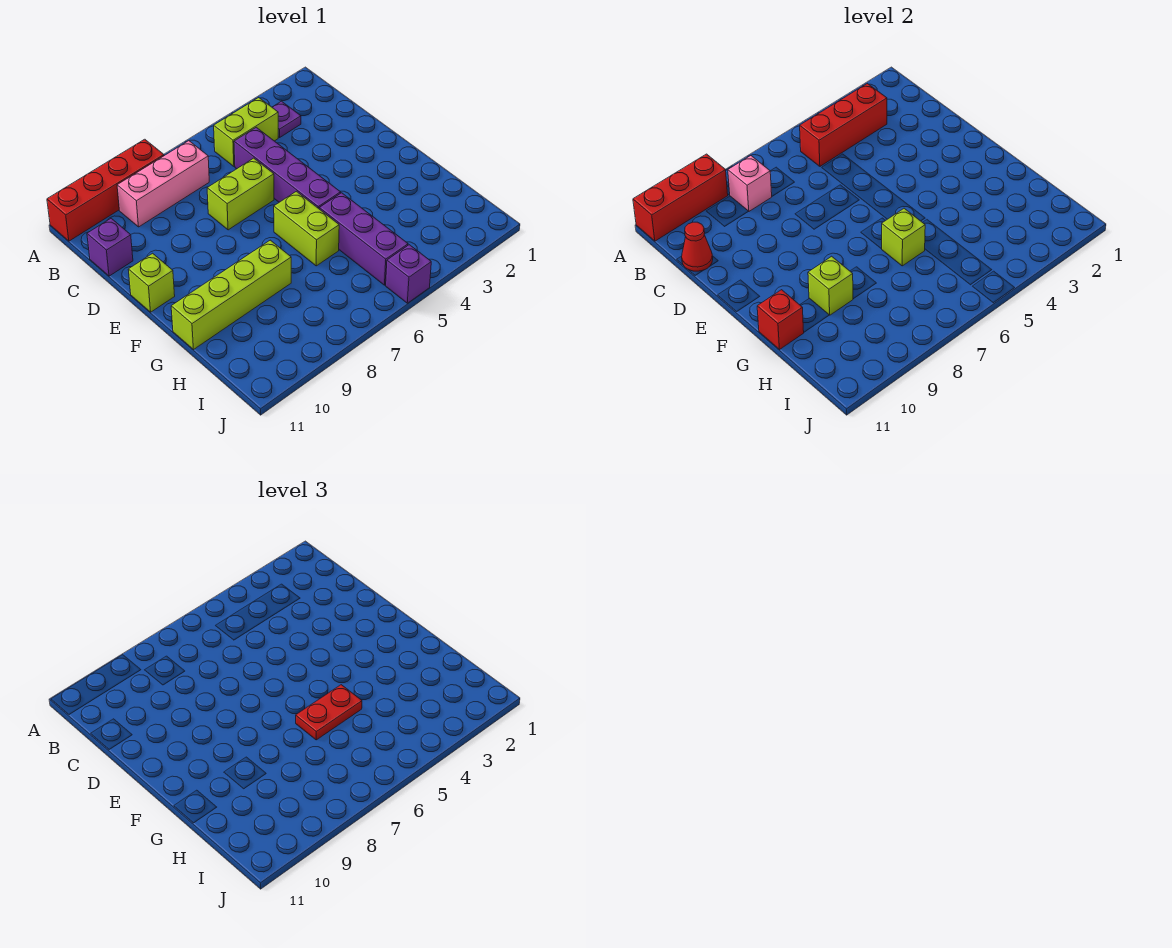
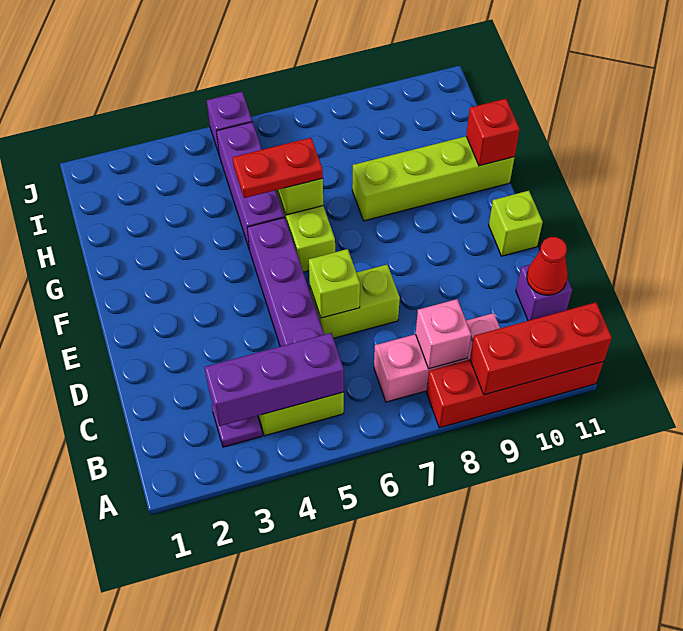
red brick B3:B5 level 2 -> purple brick B3:B5 level 2
lime brick G9 level 2 -> lime brick D6 level 2

